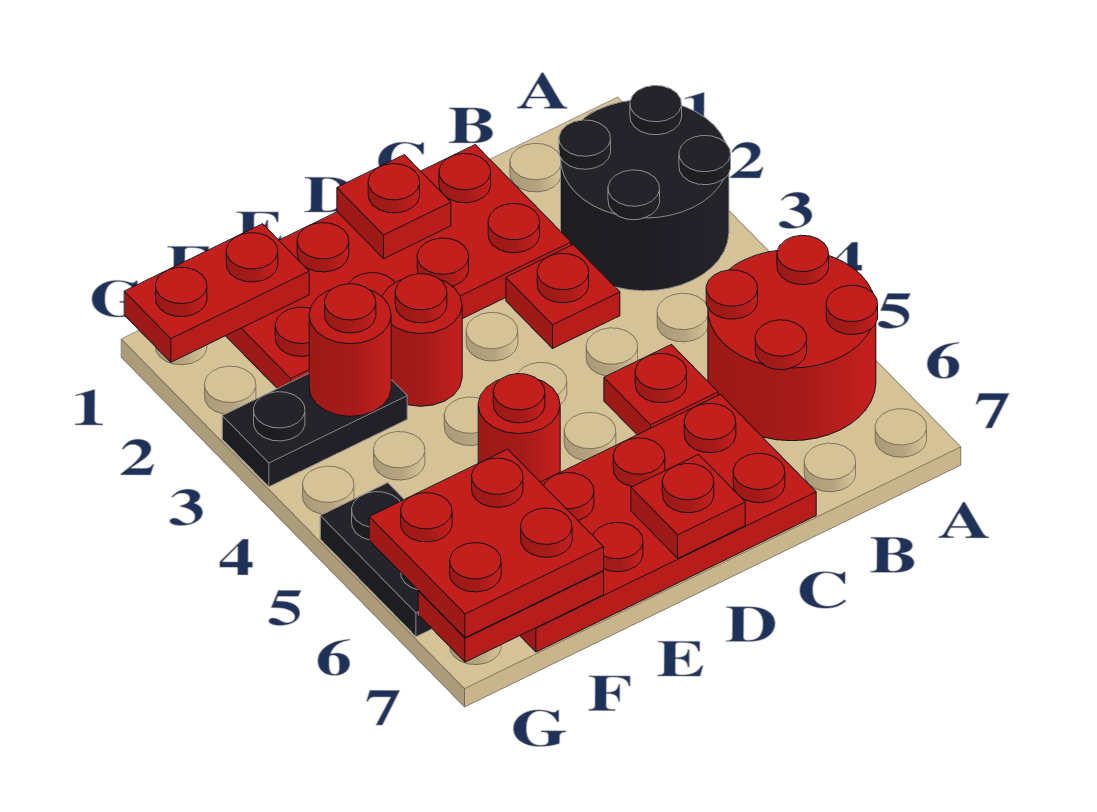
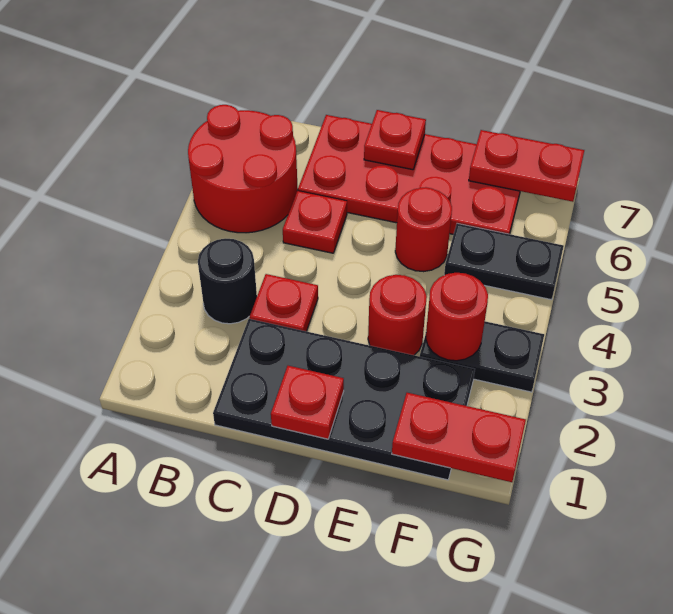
black round brick A2:B3 level 1 -> black round brick B3 level 1
red plate C1:F2 level 1 -> black plate C1:F2 level 1
red plate F6:G7 level 3 -> none
black plate G5:G6 level 1 -> black plate F5:G5 level 1

